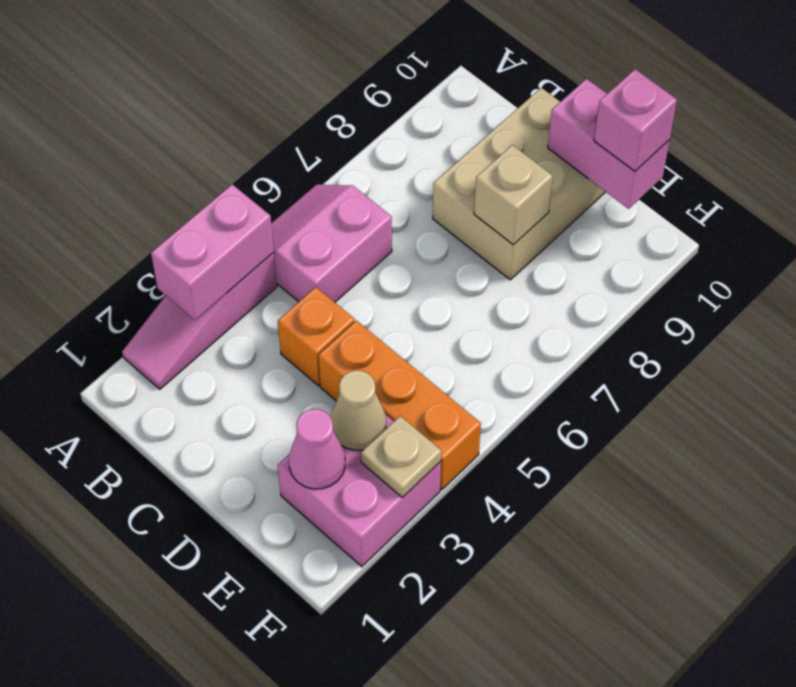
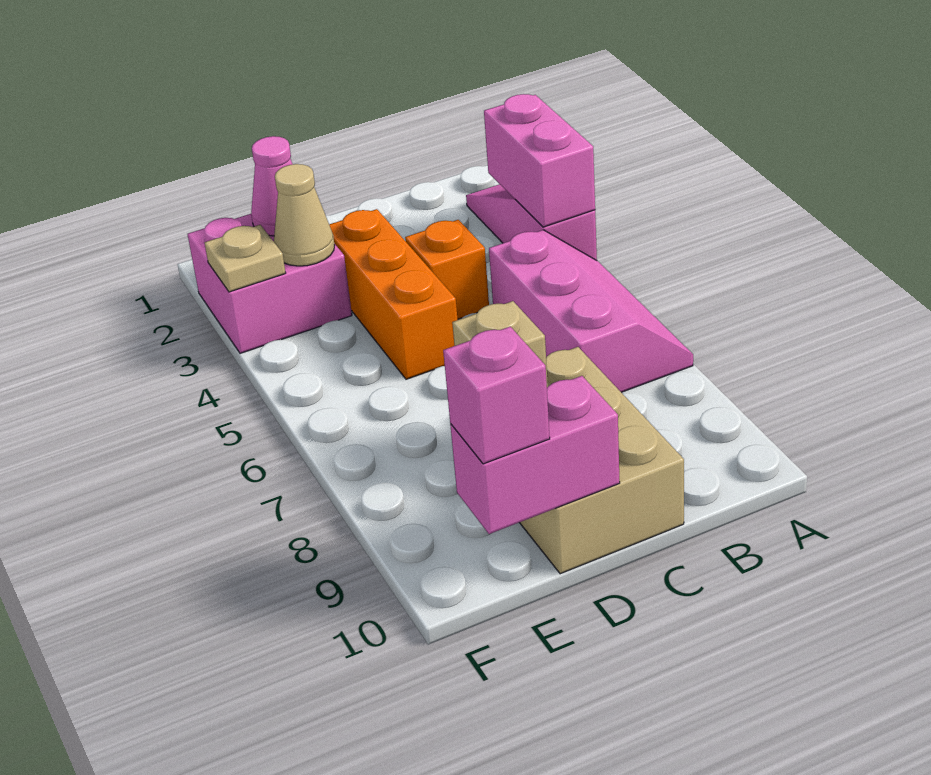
pink slope A5:B6 level 1 top B -> pink slope A5:B7 level 1 top B
orange brick D4:F4 level 1 -> orange brick D3:D5 level 1

